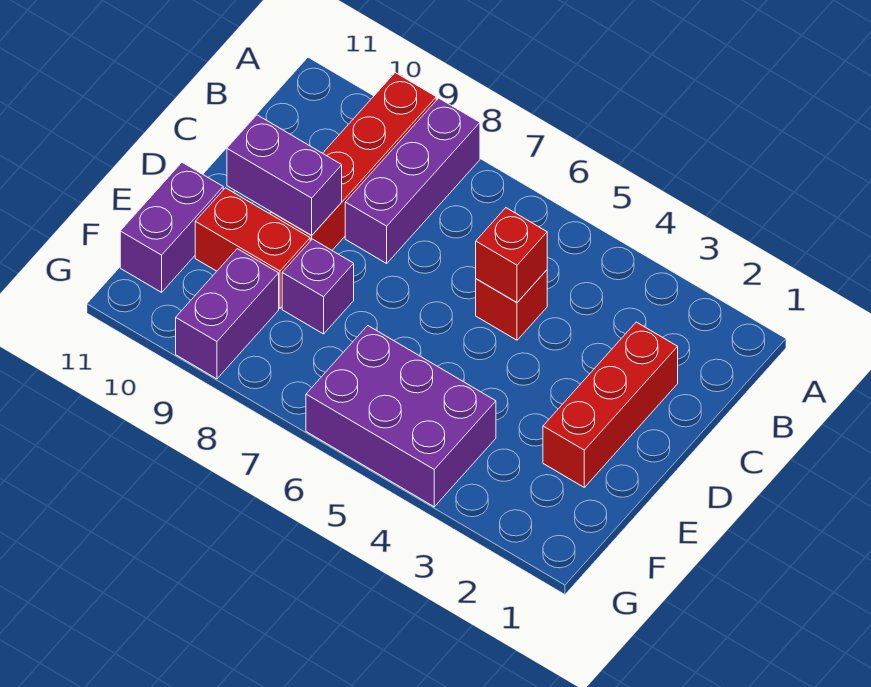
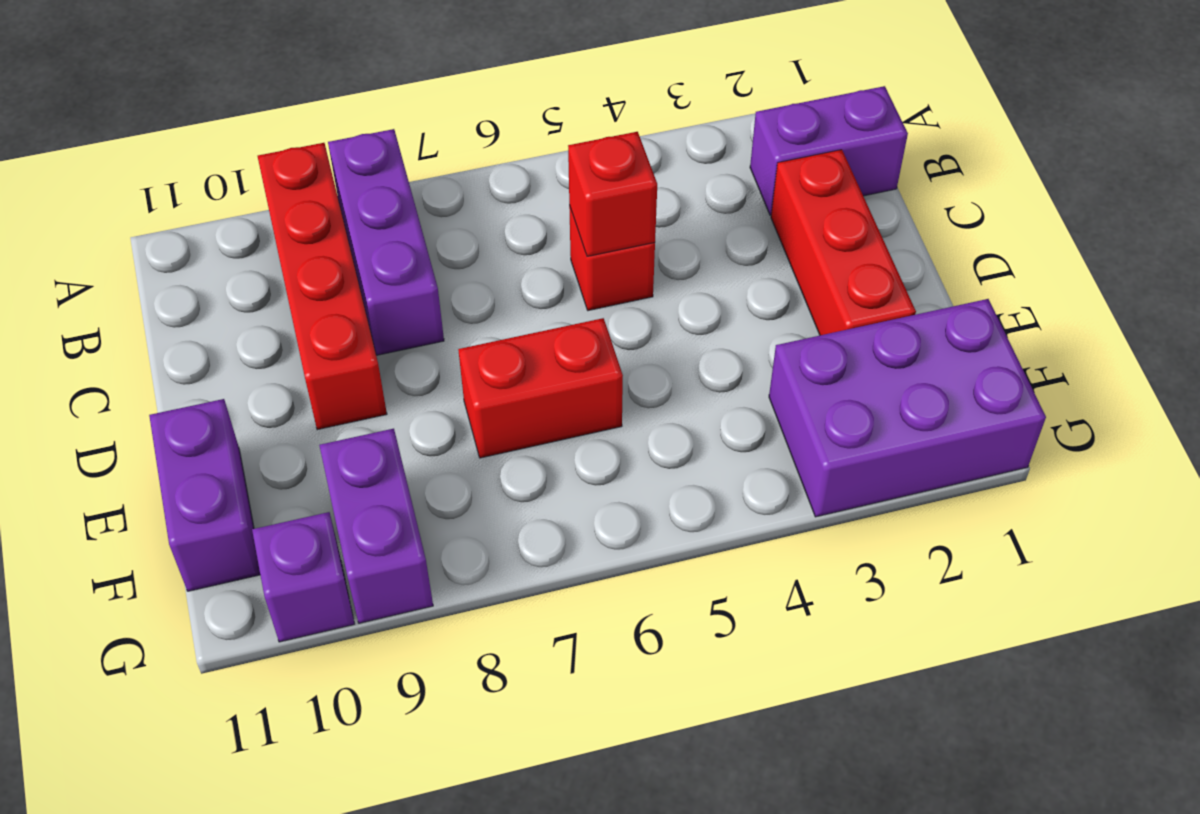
purple brick D9:D10 level 2 -> purple brick B1:B2 level 1
purple brick E8 level 1 -> purple brick G10 level 1
red brick E9:E10 level 1 -> red brick E6:E7 level 1
purple brick F4:G6 level 1 -> purple brick F1:G3 level 1

